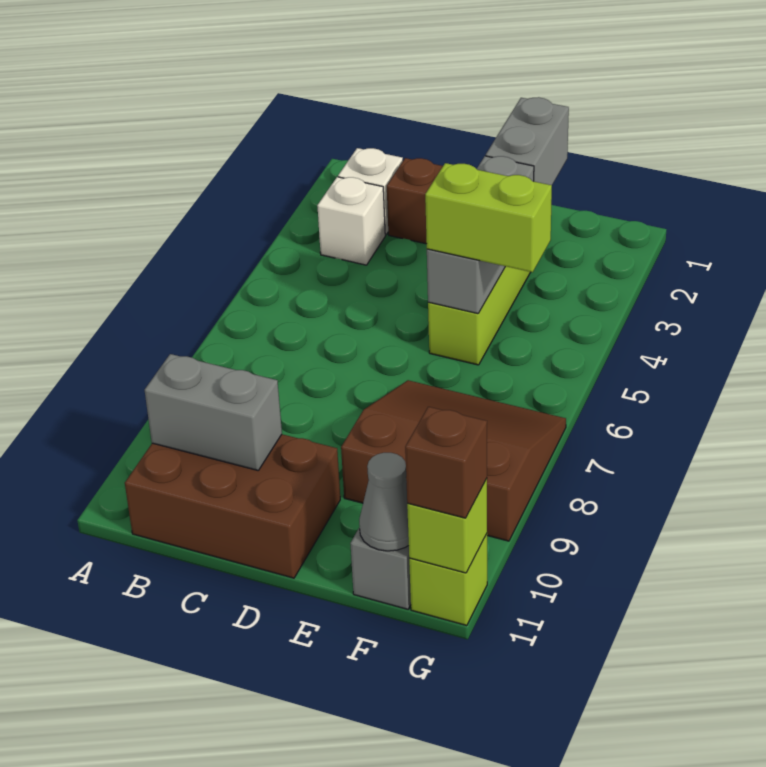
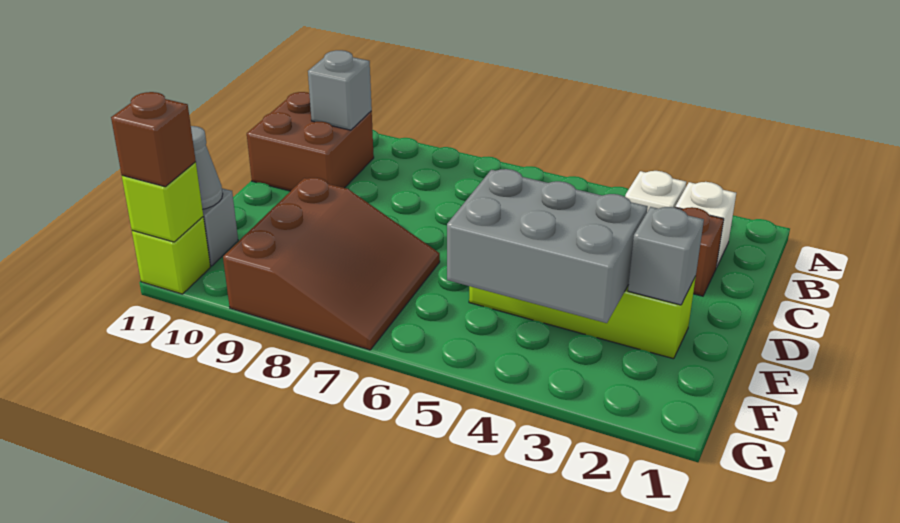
brown brick B10:D11 level 1 -> brown brick B10:C11 level 1
grey brick B10:C10 level 2 -> grey brick B10 level 2
grey brick E1:E2 level 2 -> grey brick E2 level 2
grey brick E3:E5 level 2 -> grey brick E3:F5 level 2
lime brick E5:F5 level 3 -> none

